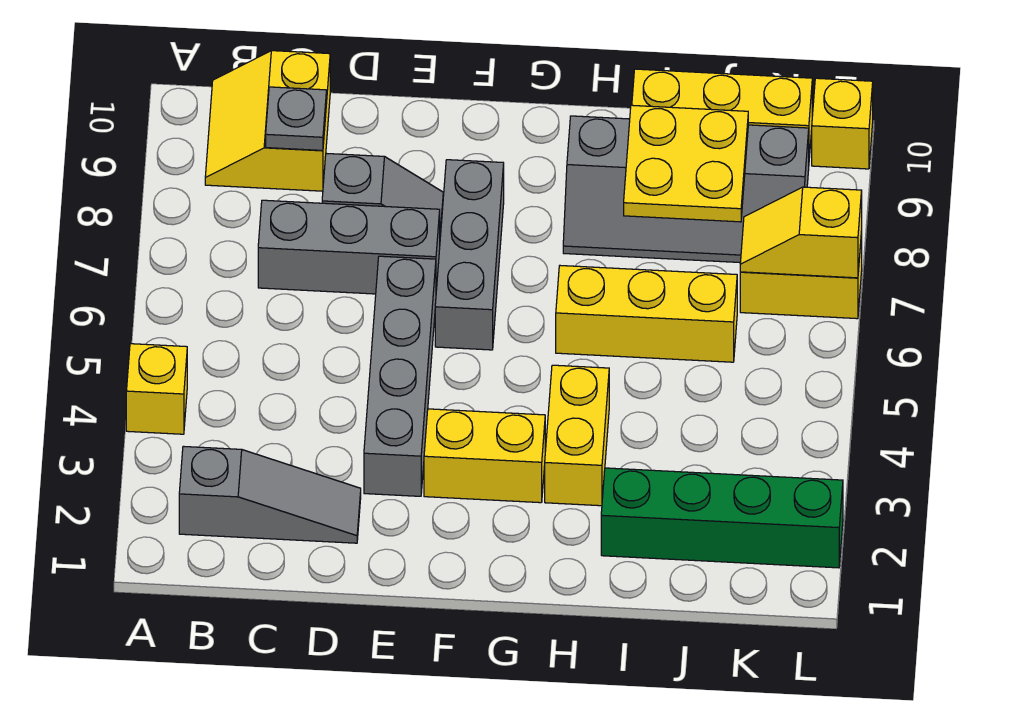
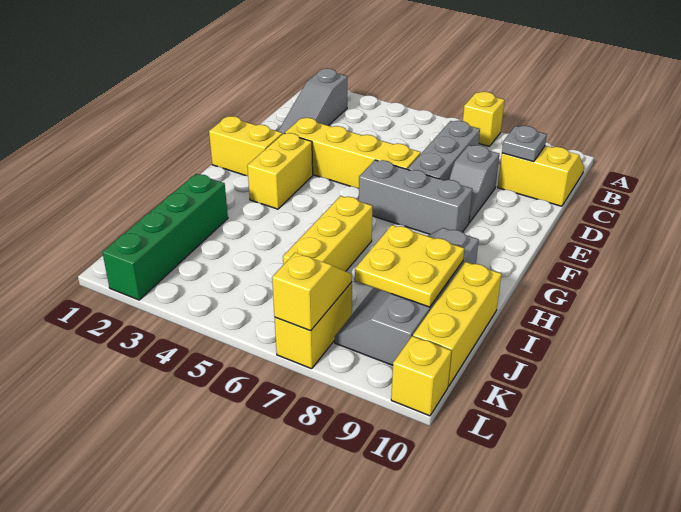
yellow brick A4 level 1 -> yellow brick A7 level 1
grey brick E3:E6 level 1 -> yellow brick E3:E6 level 1
yellow brick H3:H4 level 1 -> yellow brick F1:F2 level 1

